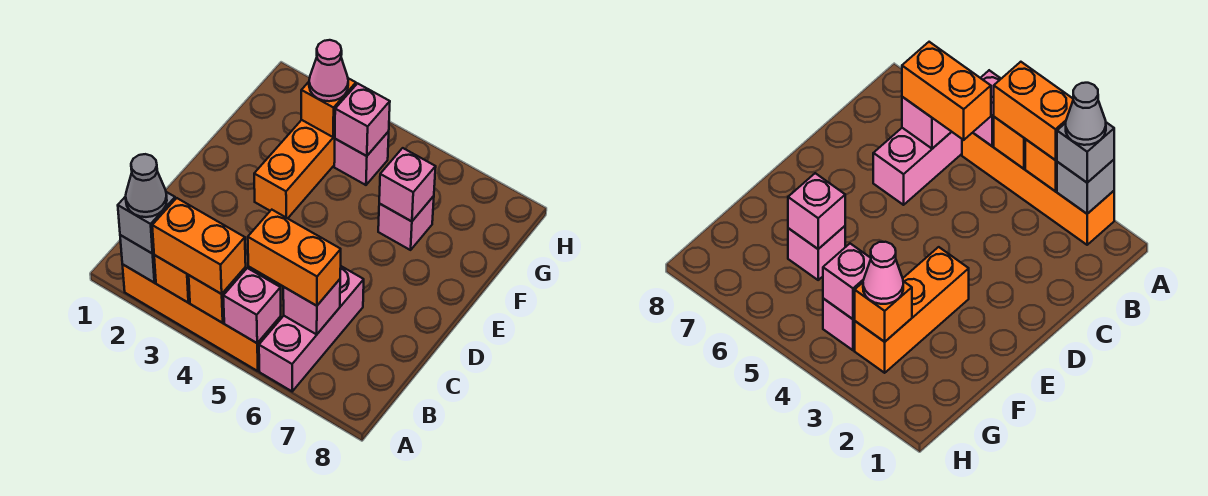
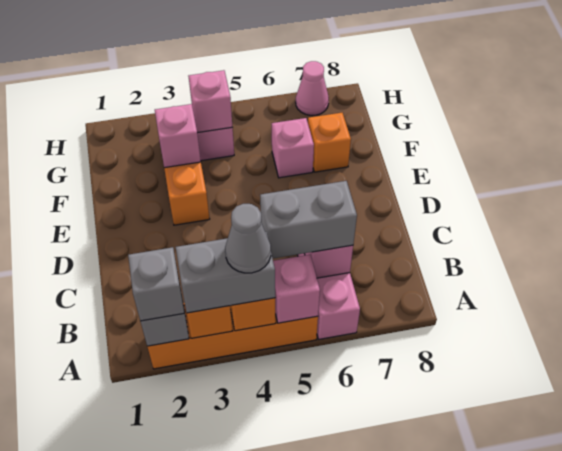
grey cone A2 level 4 -> grey cone A4 level 4
orange brick A3:A4 level 3 -> grey brick A3:A4 level 3
orange brick B5:B6 level 3 -> grey brick B5:B6 level 3
pink brick F6 level 2 -> pink brick F3 level 2
orange brick G3 level 2 -> orange brick F7 level 1
pink cone G3 level 3 -> pink cone H7 level 1

